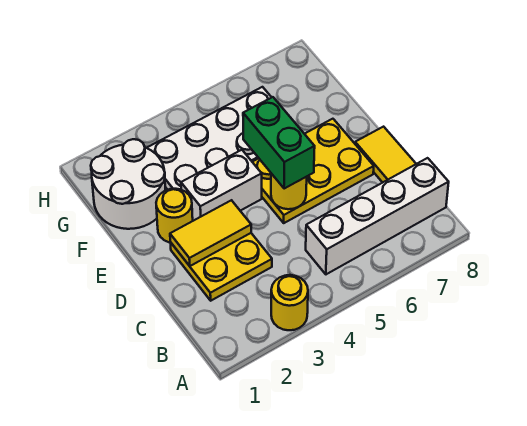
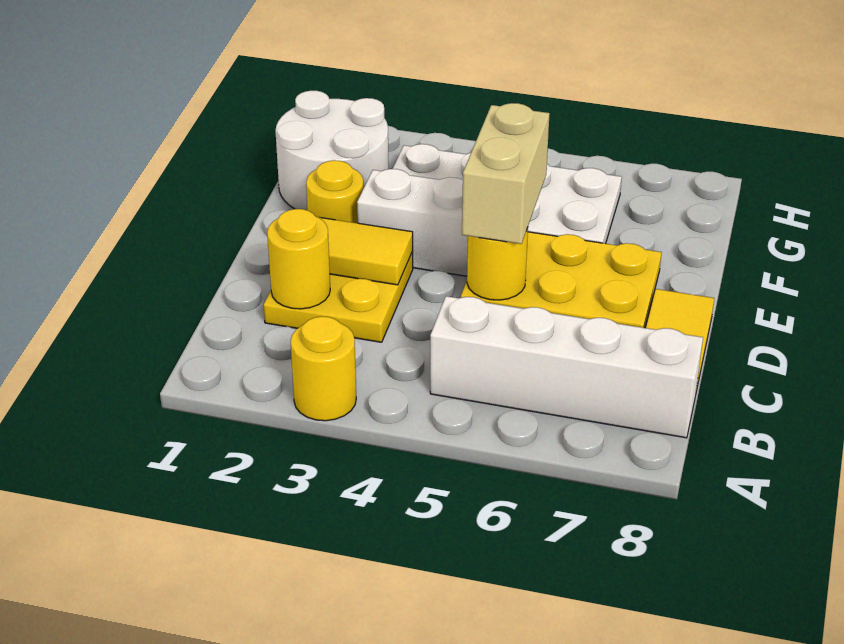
none -> yellow round brick C2 level 2
green brick D5:E5 level 3 -> tan brick D5:E5 level 3

